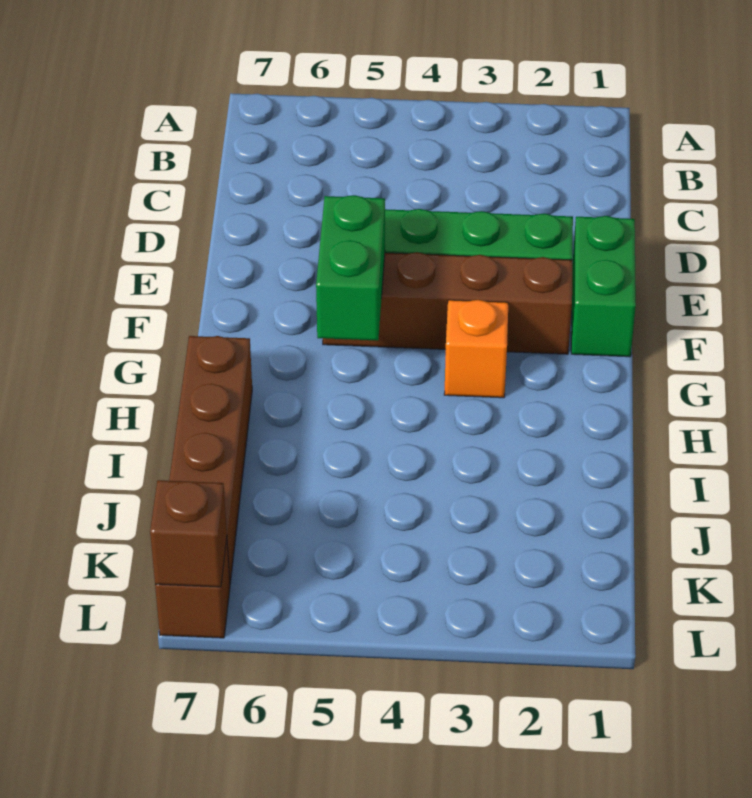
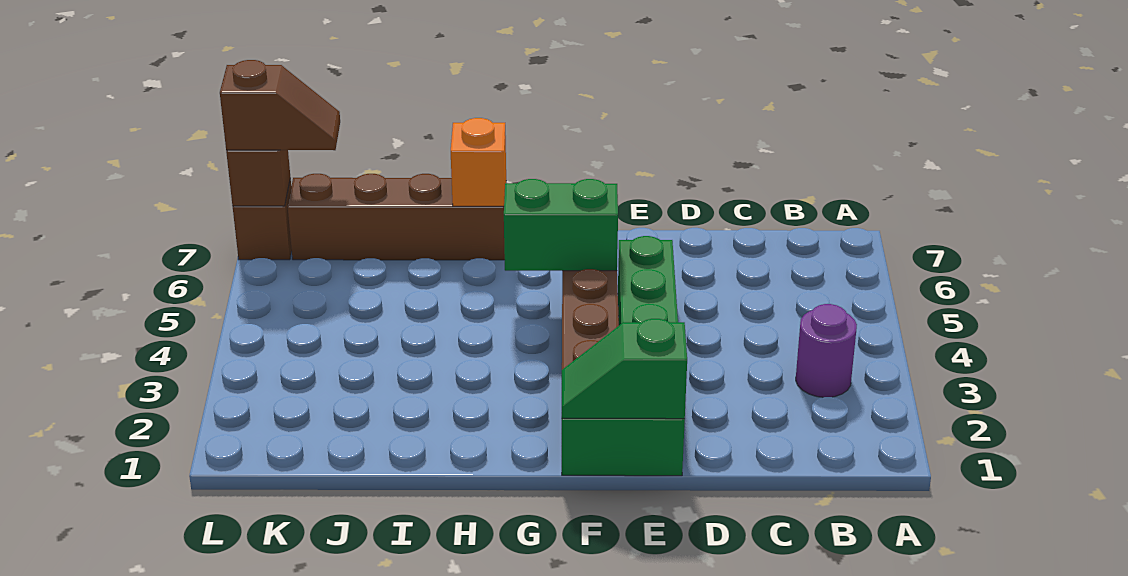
none -> purple round brick B3 level 1
none -> green slope E1:F1 level 2 top E
orange brick G3 level 1 -> orange brick H7 level 2
none -> brown slope K7:L7 level 3 top L

